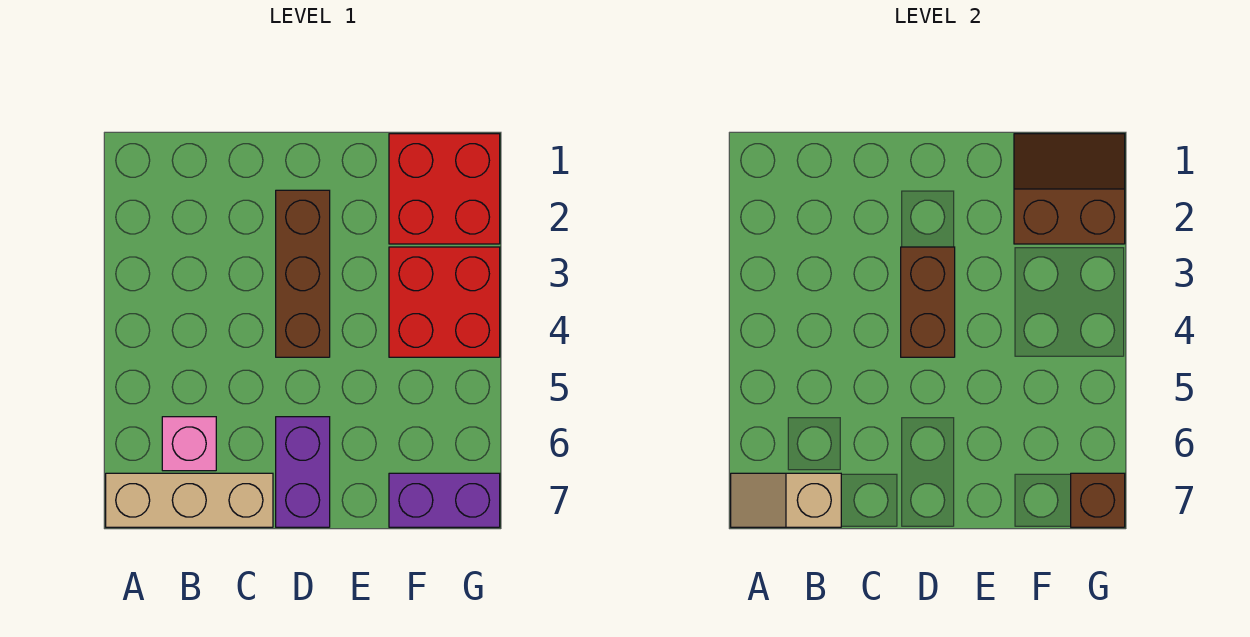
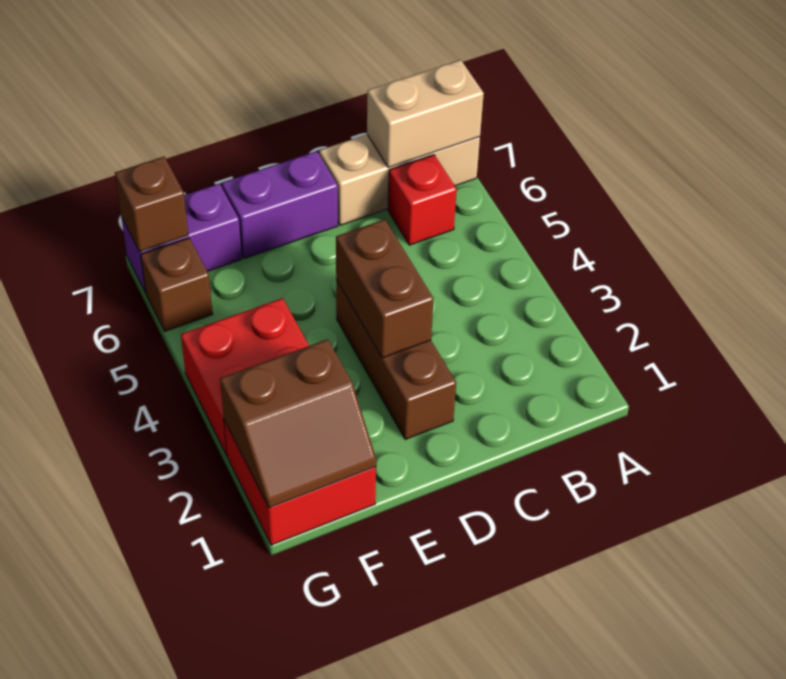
tan slope A7:B7 level 2 top B -> tan brick A7:B7 level 2
pink brick B6 level 1 -> red brick B6 level 1
purple brick D6:D7 level 1 -> purple brick D7:E7 level 1
none -> brown brick G6 level 1

